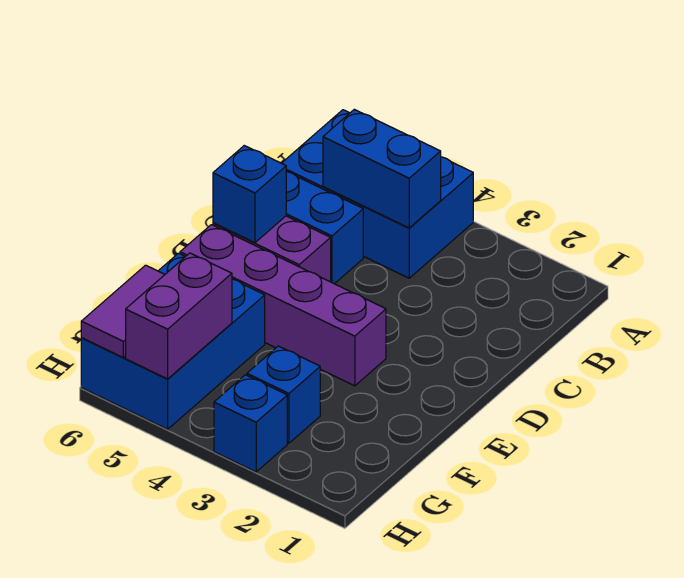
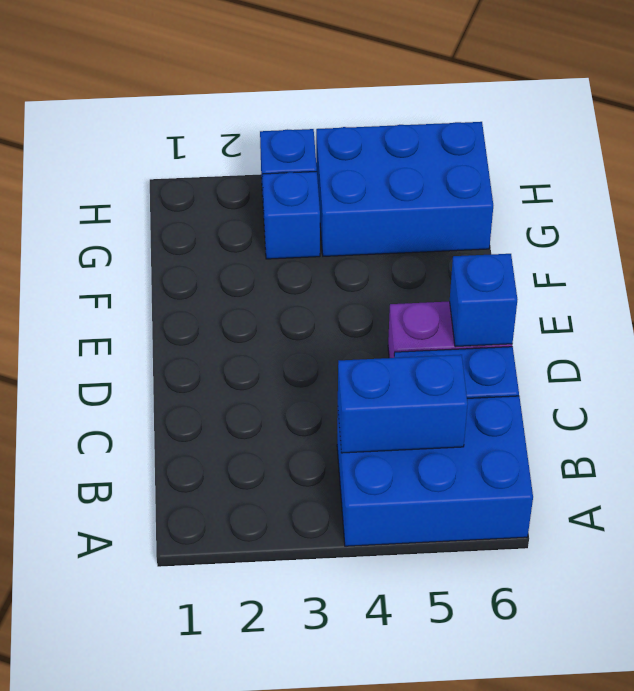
purple brick E3:E6 level 1 -> none
blue brick F5:H6 level 1 -> blue brick G4:H6 level 1
purple brick G5:H5 level 2 -> none
purple tile G6:H6 level 2 -> none

